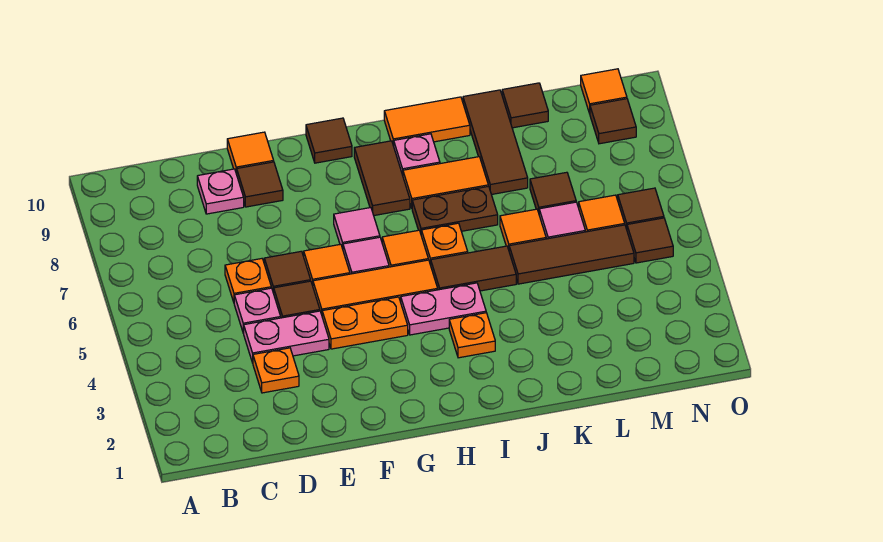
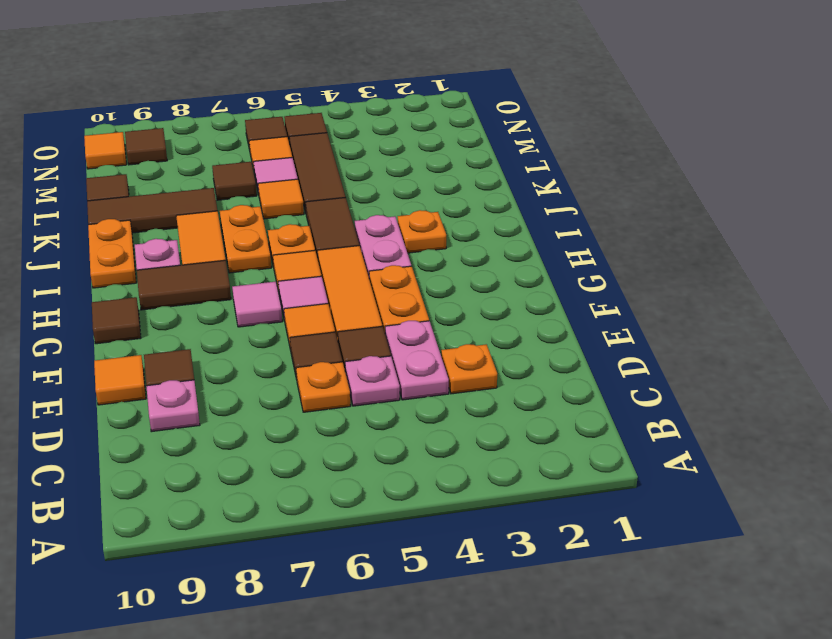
brown plate I7:J7 level 1 -> orange plate I7:J7 level 1
orange tile I10:J10 level 1 -> orange plate I10:J10 level 1

